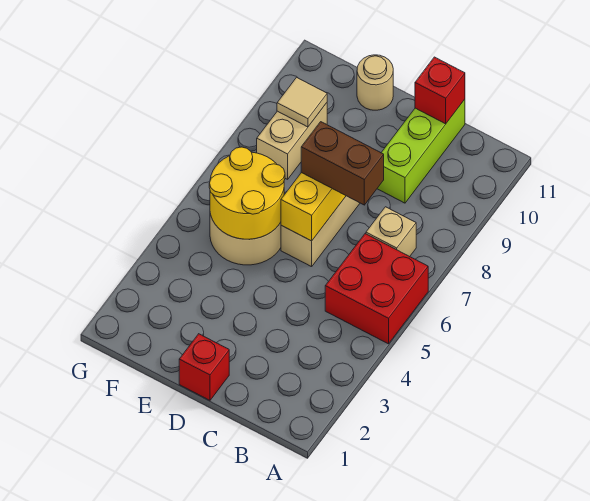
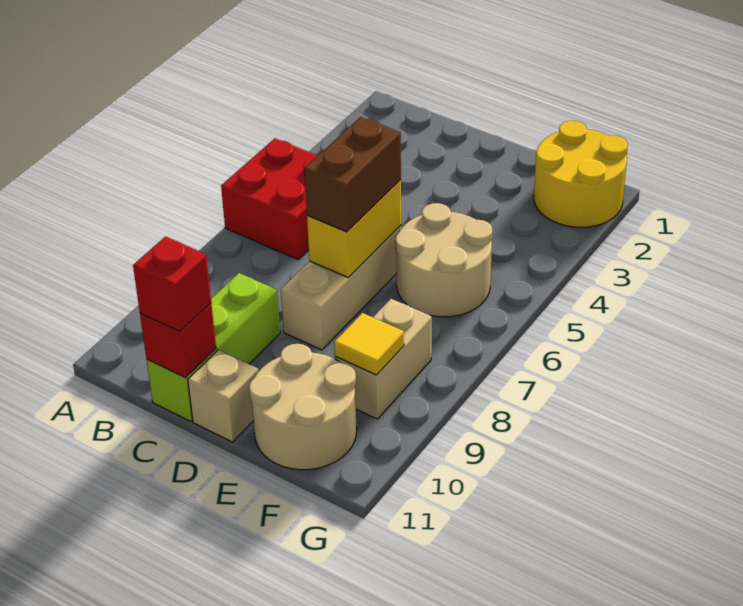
tan brick B7 level 1 -> tan brick D11 level 1
brown brick C7:D7 level 3 -> brown brick D6:D7 level 3
red brick D1 level 1 -> red brick C11 level 3
yellow round brick E5:F6 level 2 -> yellow round brick F1:G2 level 1
tan round brick E11 level 1 -> tan round brick E10:F11 level 1
tan tile F9 level 2 -> yellow tile F9 level 2

